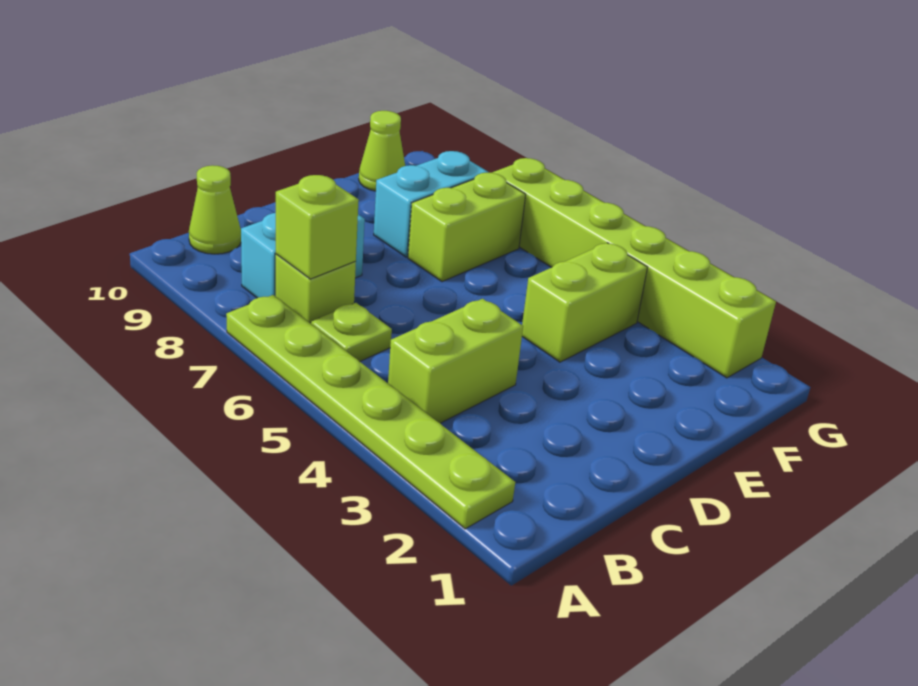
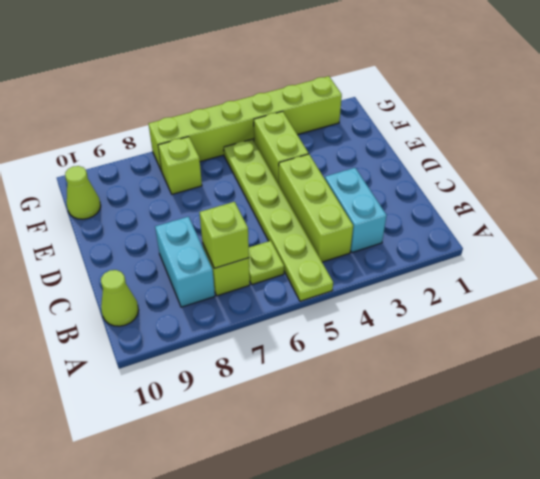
lime plate A2:A7 level 1 -> lime plate A5:F5 level 1
lime brick B4:C4 level 1 -> lime brick B4:D4 level 1
lime brick E7:F7 level 1 -> lime brick F7 level 1
cyan brick E8:F8 level 1 -> cyan brick B3:C3 level 1

